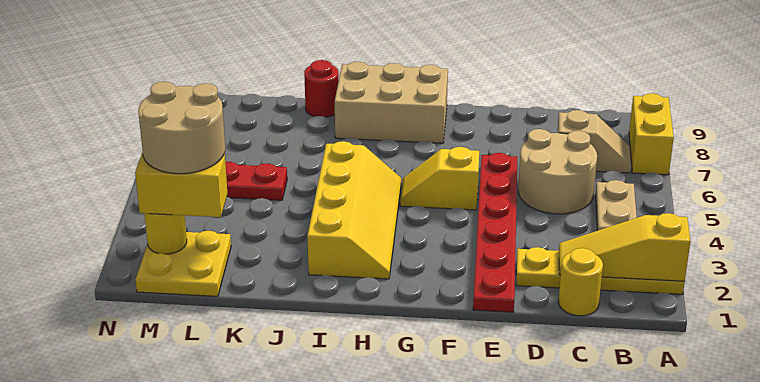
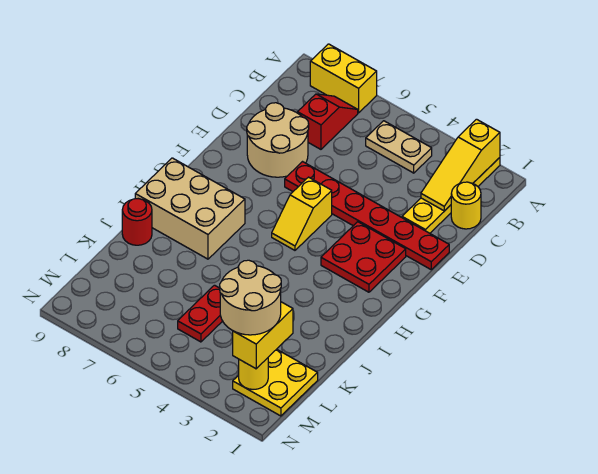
tan slope B7:C7 level 1 top C -> red slope B7:C7 level 1 top C
tan round brick C5:D6 level 1 -> tan round brick D7:E8 level 1
none -> red plate F2:G3 level 1
tan brick G8:I9 level 1 -> tan brick H7:I9 level 1
yellow slope H2:I5 level 1 top I -> none

